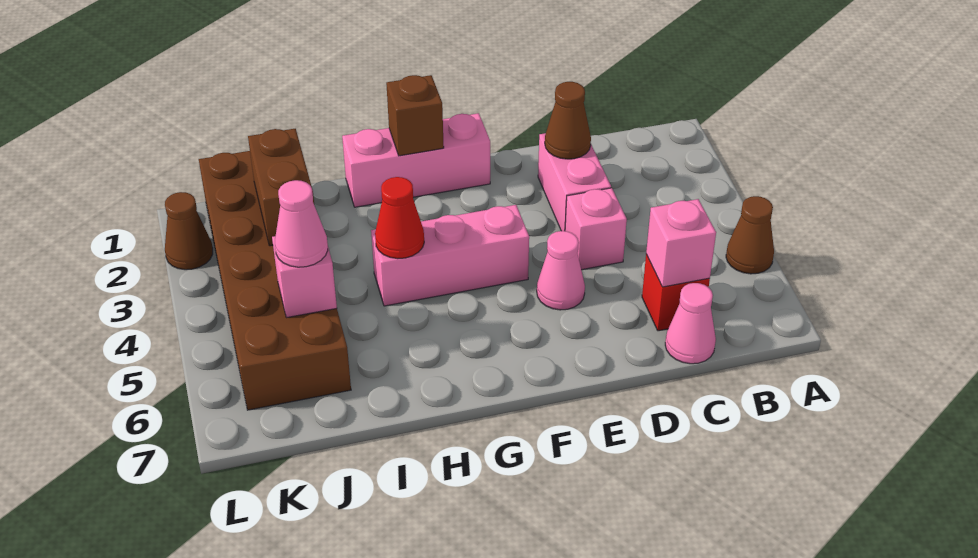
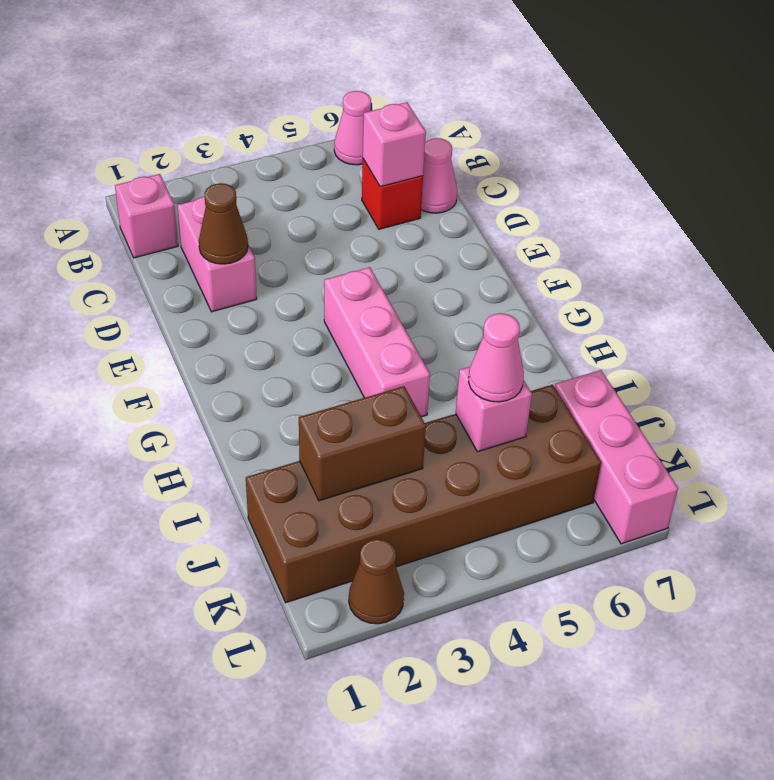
brown cone A5 level 1 -> none
pink brick D2:D3 level 1 -> pink brick C2:D2 level 1
pink brick D4 level 1 -> pink brick B1 level 1
pink cone E5 level 1 -> pink cone A6 level 1
pink brick F1:H1 level 1 -> pink brick J7:L7 level 1
brown brick G1 level 2 -> none
red cone H4 level 2 -> none

